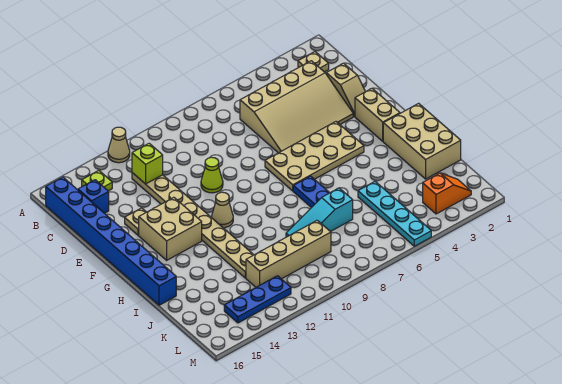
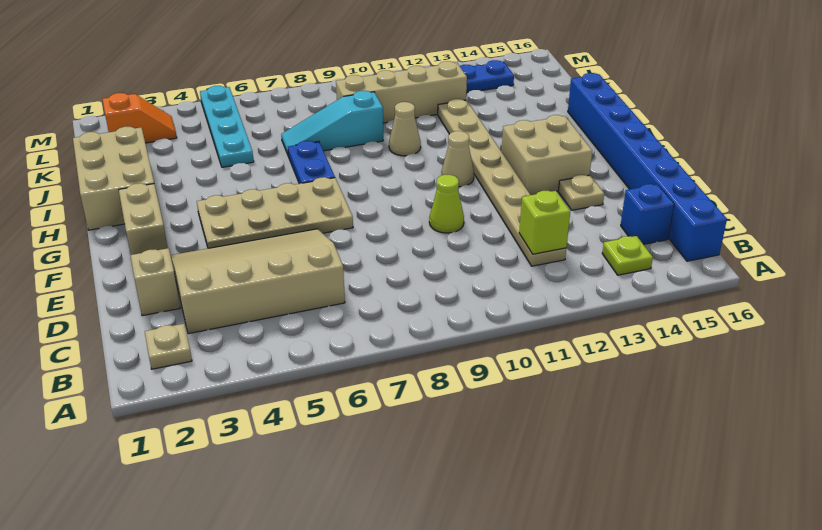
tan cone A12 level 1 -> tan cone I10 level 1
cyan slope J7:J9 level 1 top 7 -> cyan slope J7:J9 level 1 top 9
orange slope L2:L3 level 1 top 3 -> orange slope L2:L3 level 1 top 2

